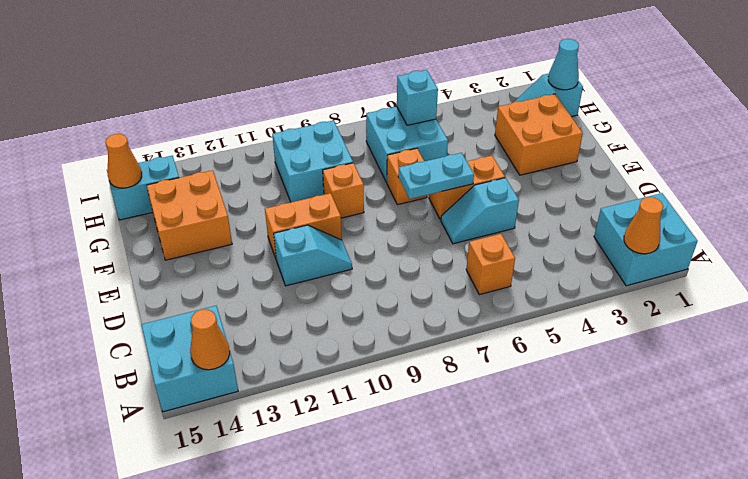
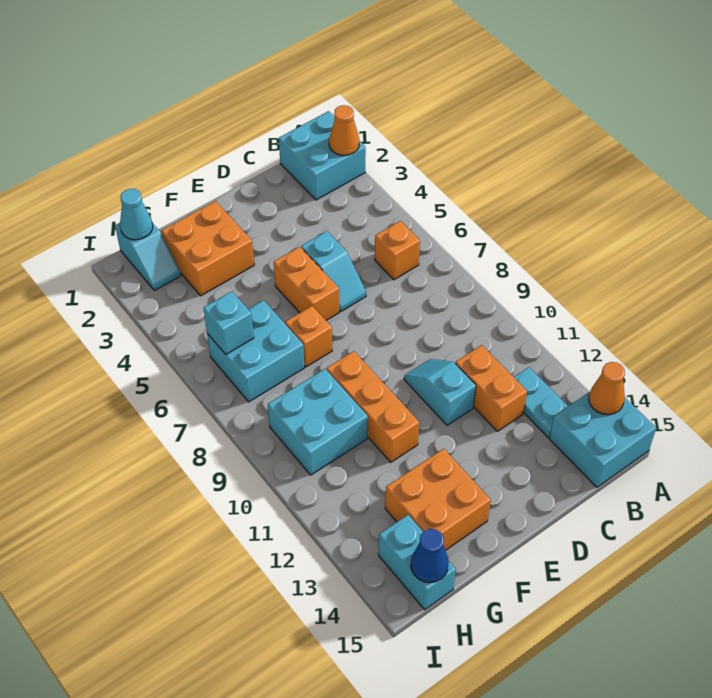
cyan plate E6:E7 level 2 -> cyan plate B12:B13 level 1
orange brick E10:E11 level 1 -> orange brick C11:C12 level 1
orange brick F9 level 1 -> orange brick F9:F11 level 1
orange cone H15 level 2 -> blue cone H15 level 2

